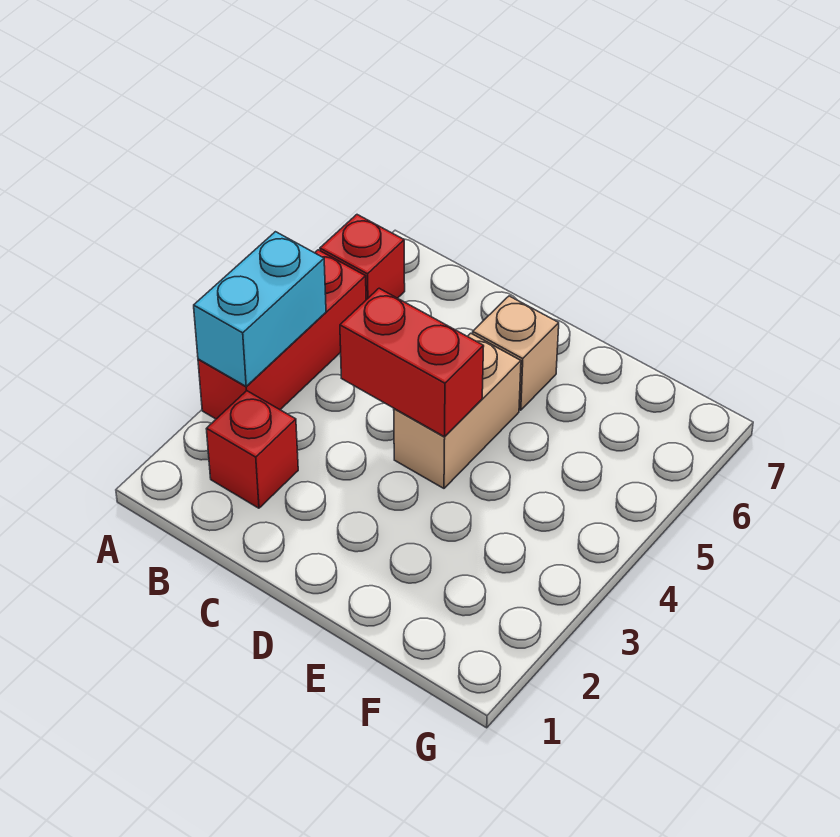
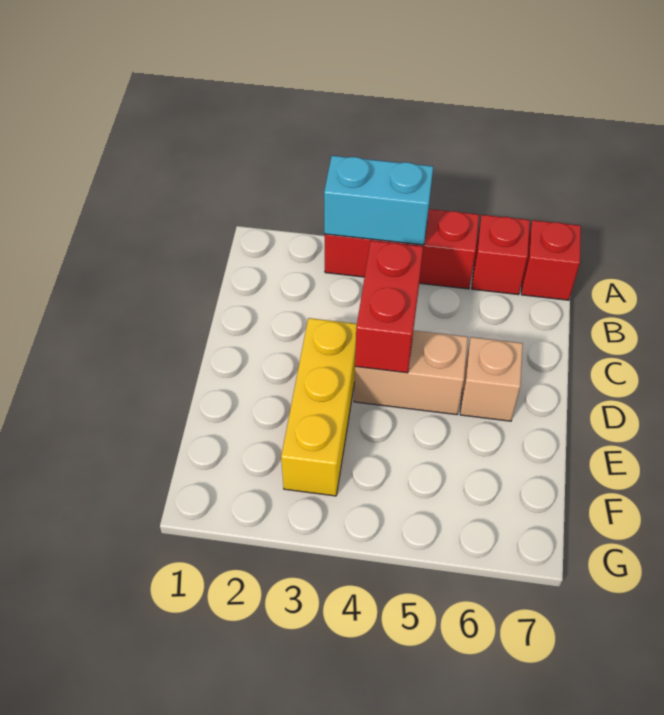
red brick B2 level 1 -> red brick A7 level 1
none -> yellow brick D3:F3 level 1

